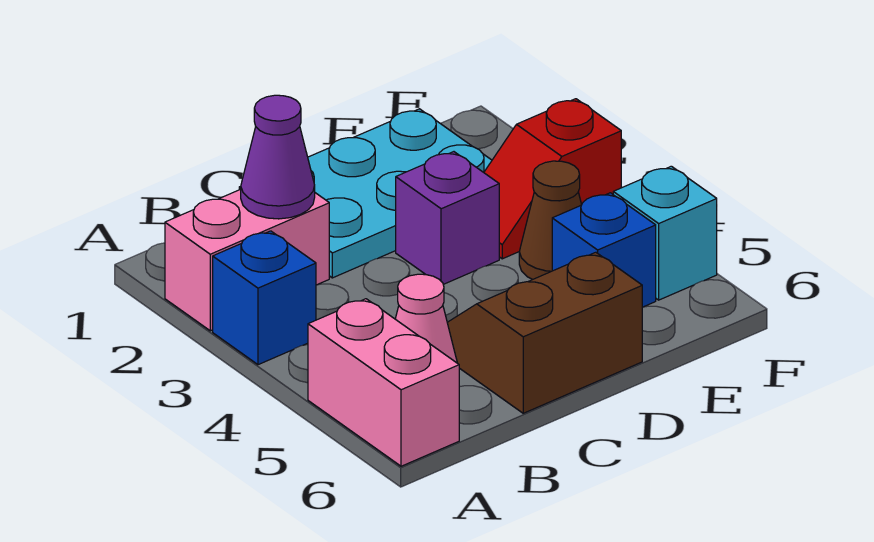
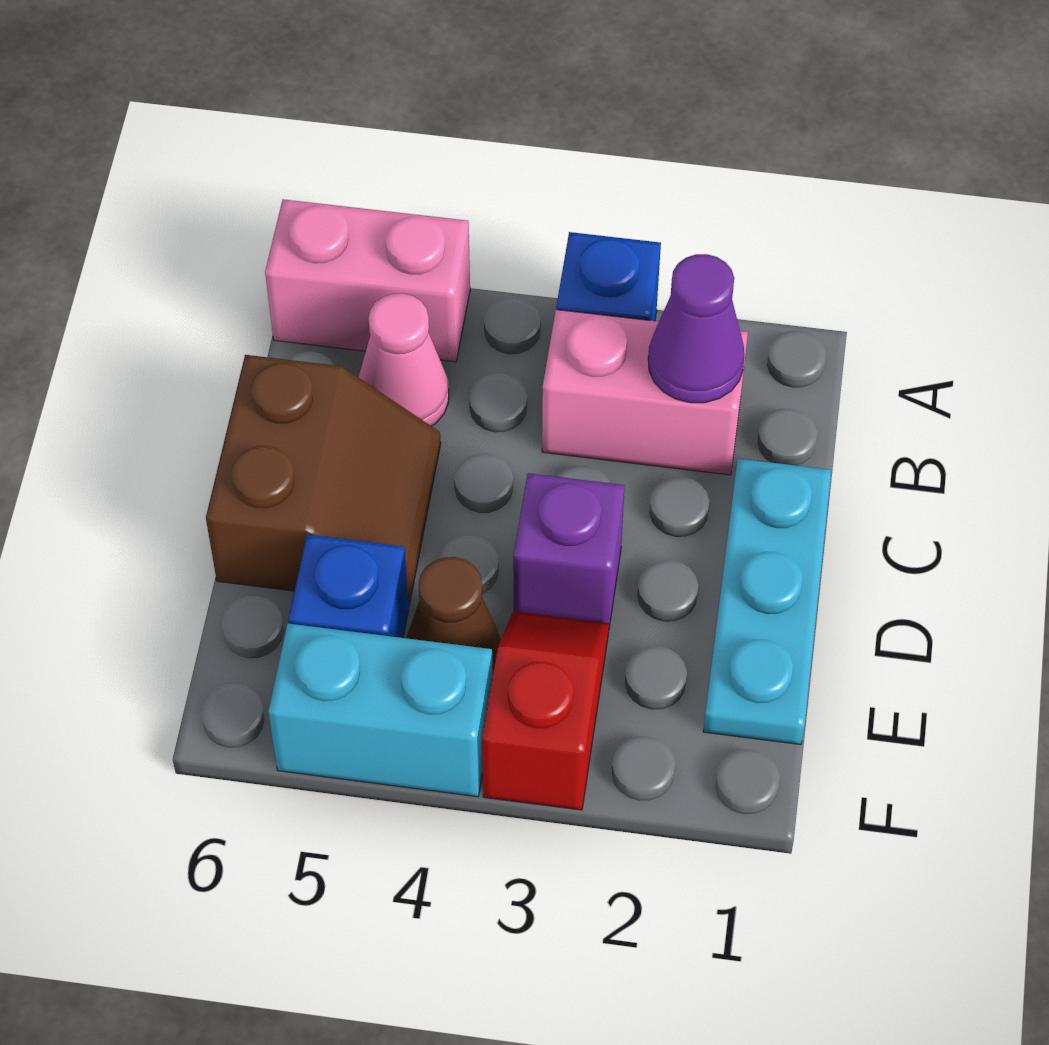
pink brick A2:B2 level 1 -> pink brick B2:B3 level 1
cyan plate C1:E2 level 1 -> cyan plate C1:E1 level 1
cyan brick F5 level 1 -> cyan brick F4:F5 level 1

